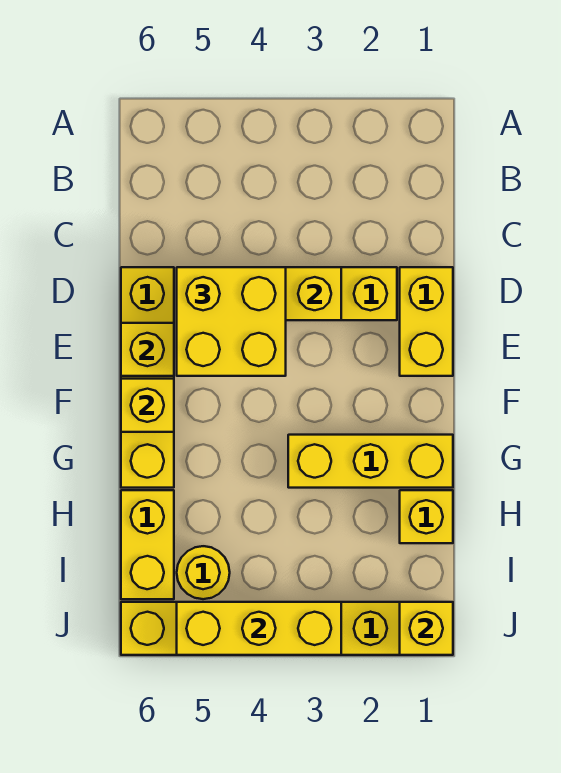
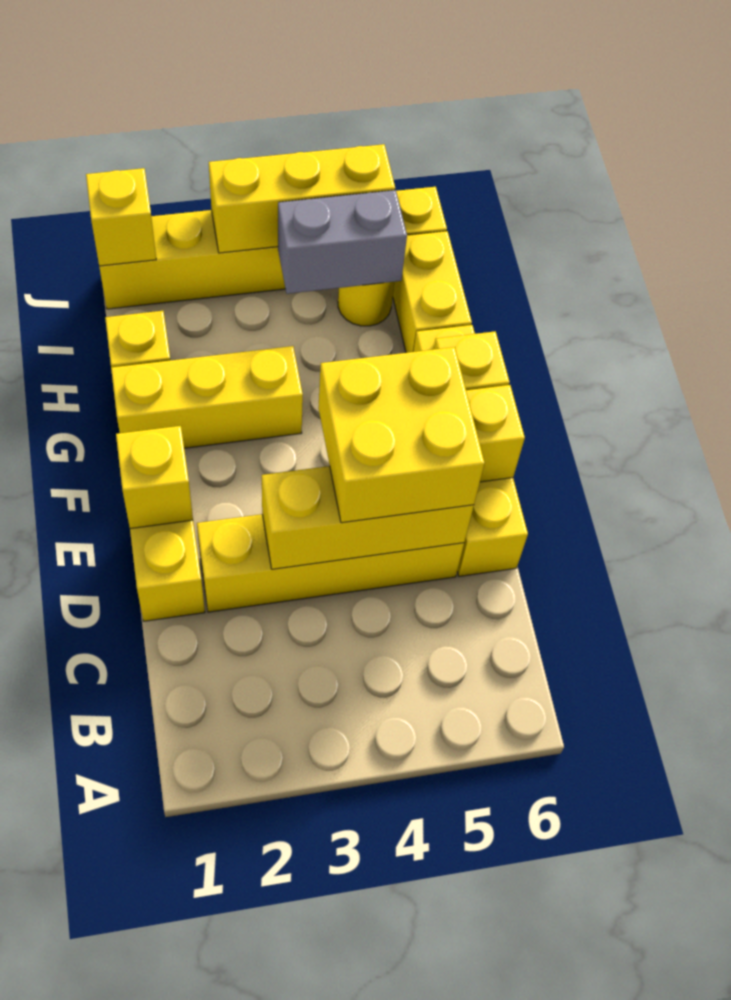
none -> yellow brick E1 level 2
none -> grey brick I4:I5 level 2

